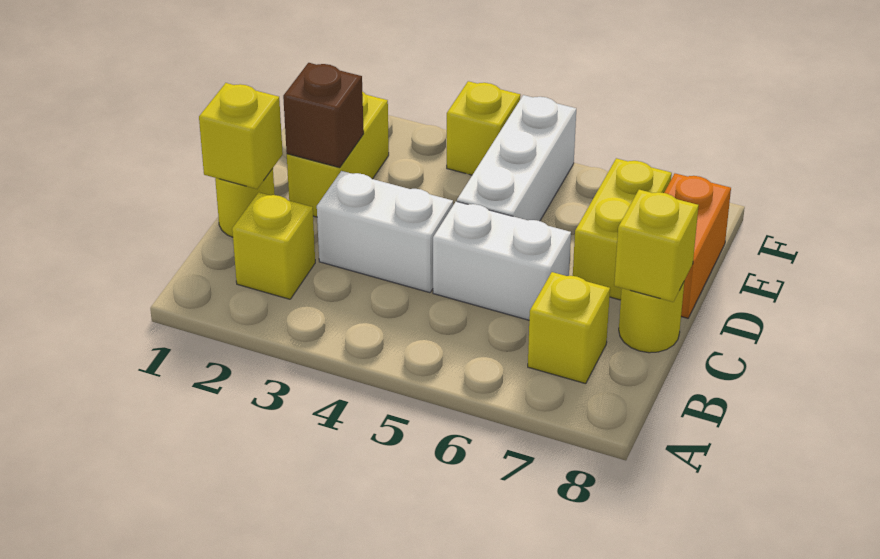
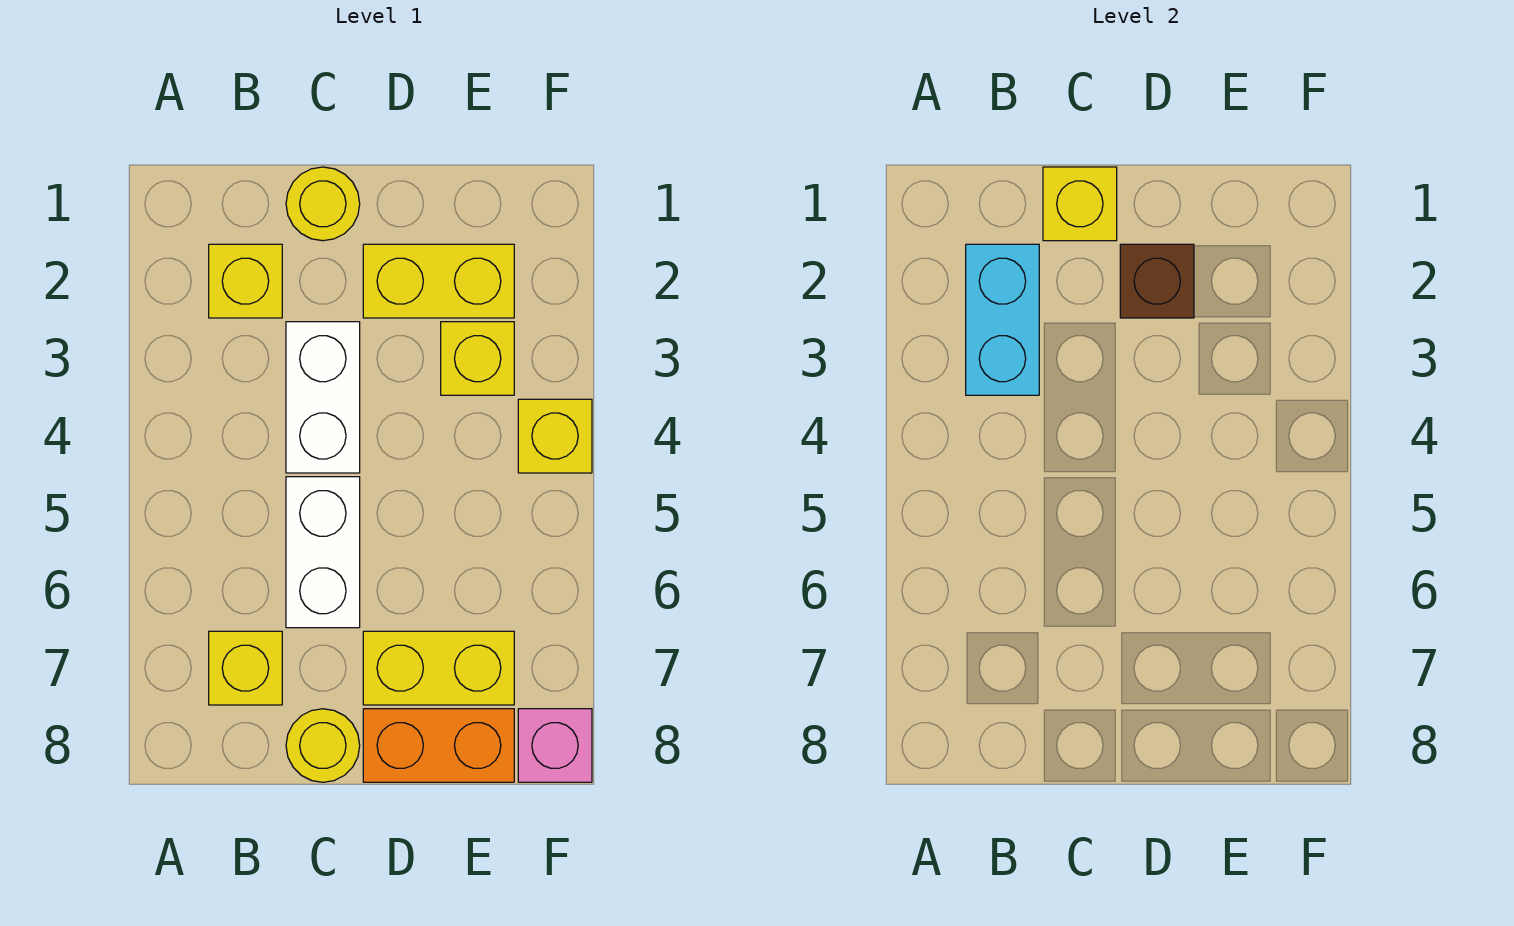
none -> cyan brick B2:B3 level 2
yellow brick C8 level 2 -> yellow brick E3 level 1
white brick D5:F5 level 1 -> none
none -> pink brick F8 level 1

